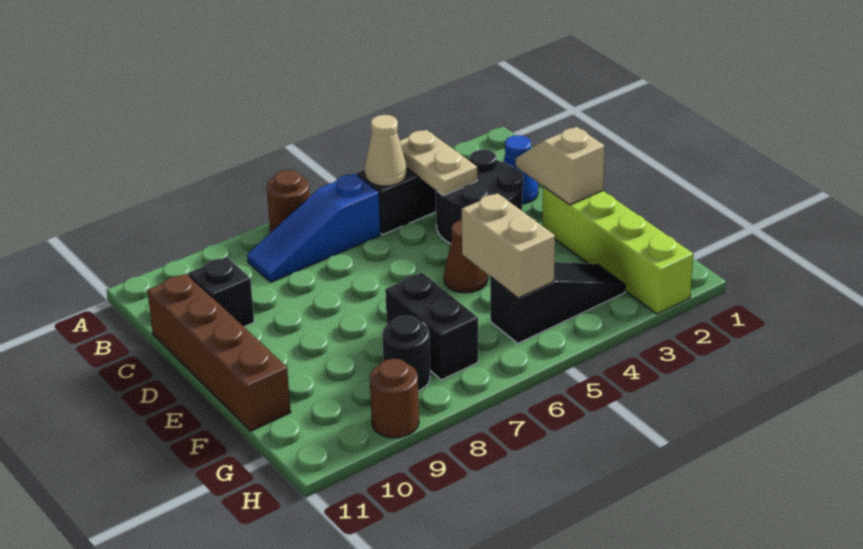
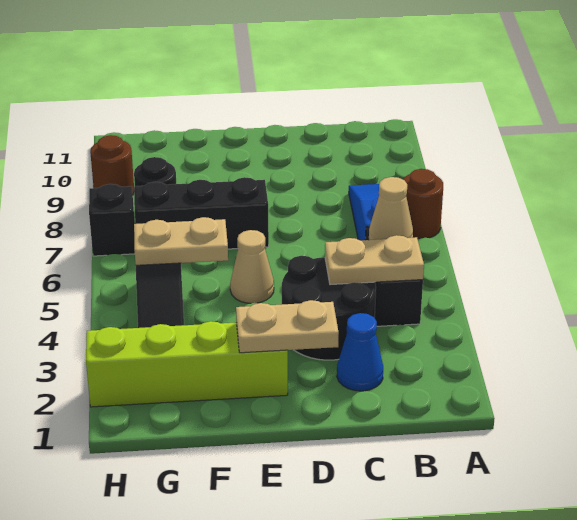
black brick C10 level 1 -> black brick H7 level 1
brown brick C11:F11 level 1 -> none
tan slope D2:E2 level 2 top E -> tan plate D2:E2 level 2
brown cone E5 level 1 -> tan cone E5 level 1
tan brick F5:G5 level 2 -> tan plate F5:G5 level 2
black brick F7:G7 level 1 -> black brick E7:G7 level 1

